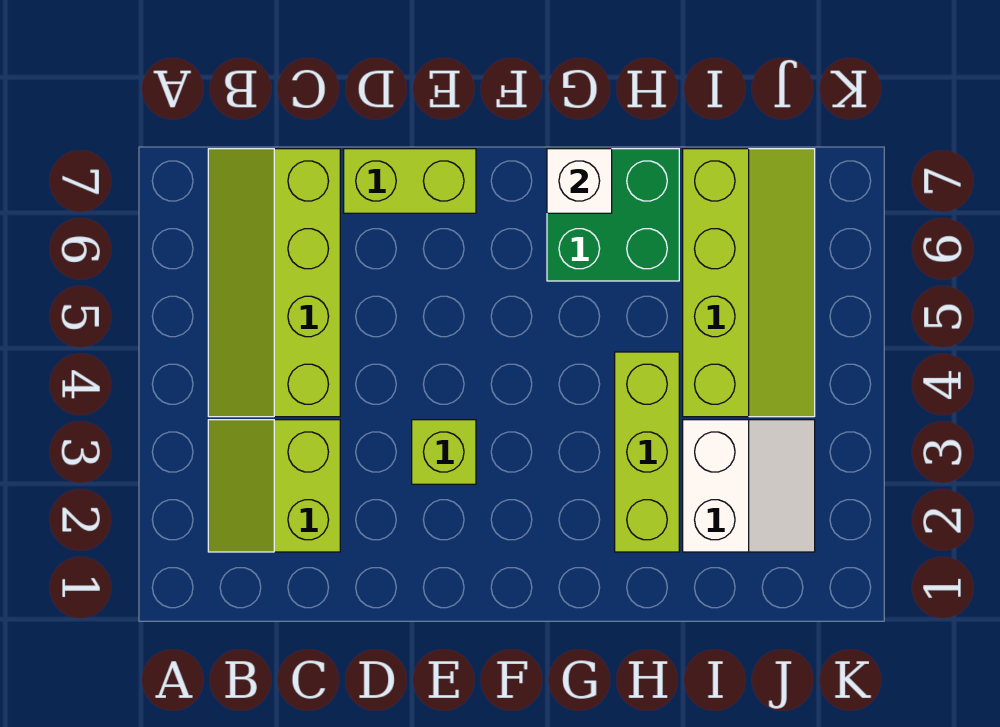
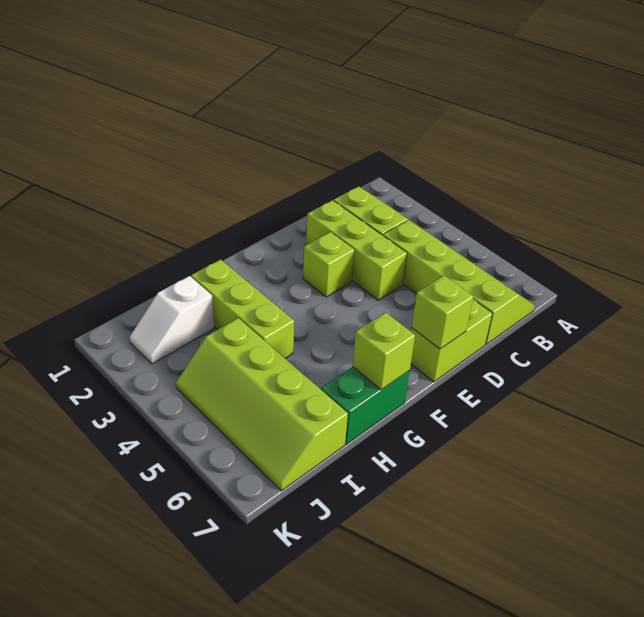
none -> lime brick D2:D4 level 1
none -> lime brick E7 level 2
green brick G6:H7 level 1 -> green brick G7:H7 level 1
white brick G7 level 2 -> lime brick G7 level 2
white slope I2:J3 level 1 top I -> white slope I2:J2 level 1 top I

